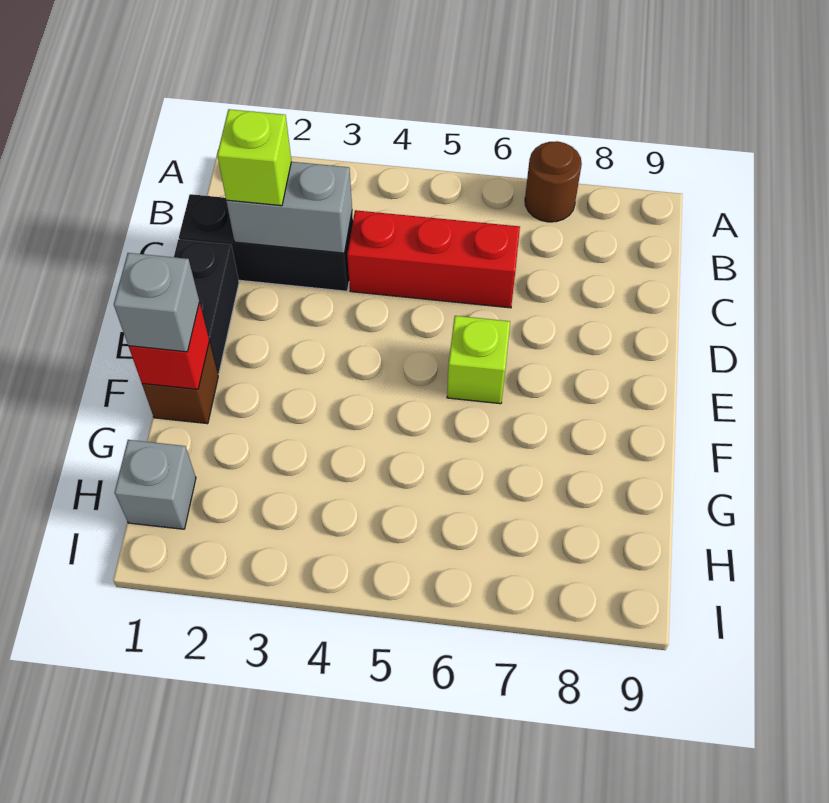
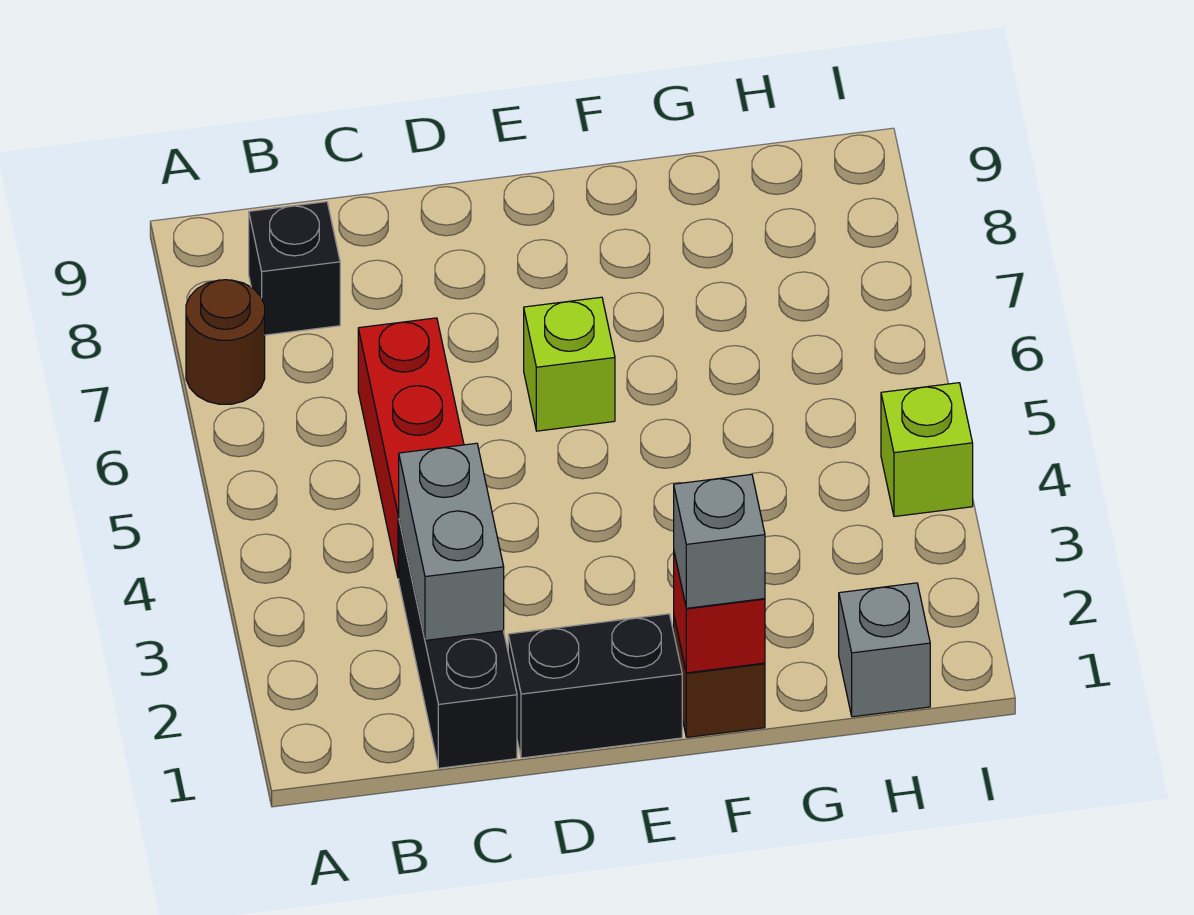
none -> black brick B8 level 1
lime brick C2 level 3 -> lime brick I4 level 1

